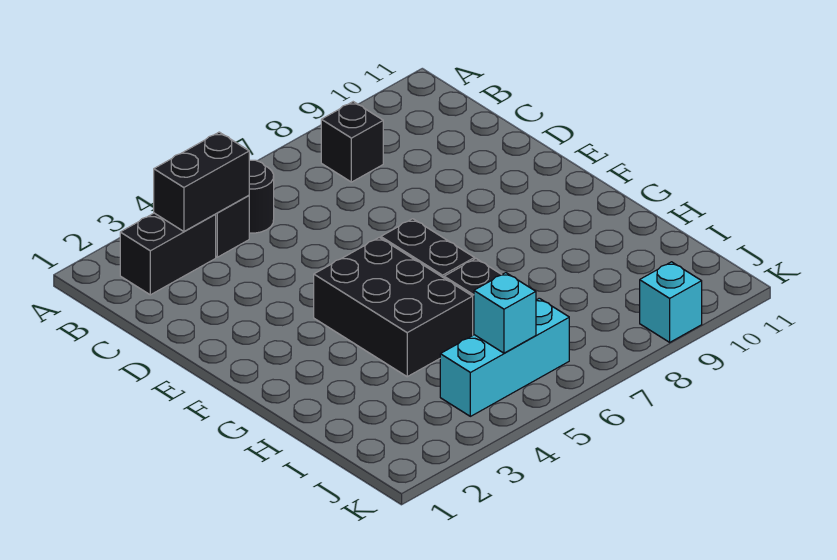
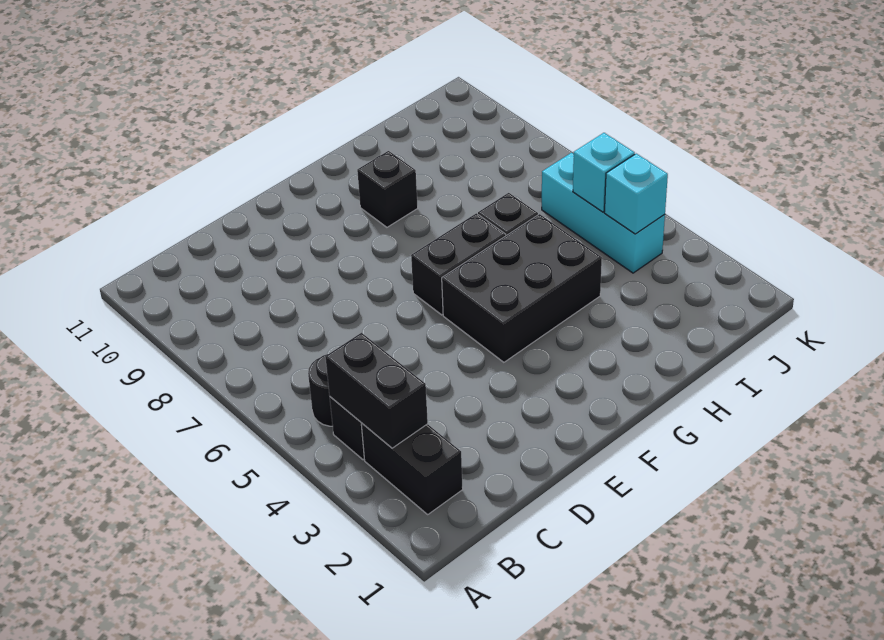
black brick B8 level 1 -> black brick G9 level 1
cyan brick K9 level 1 -> cyan brick J4 level 2

